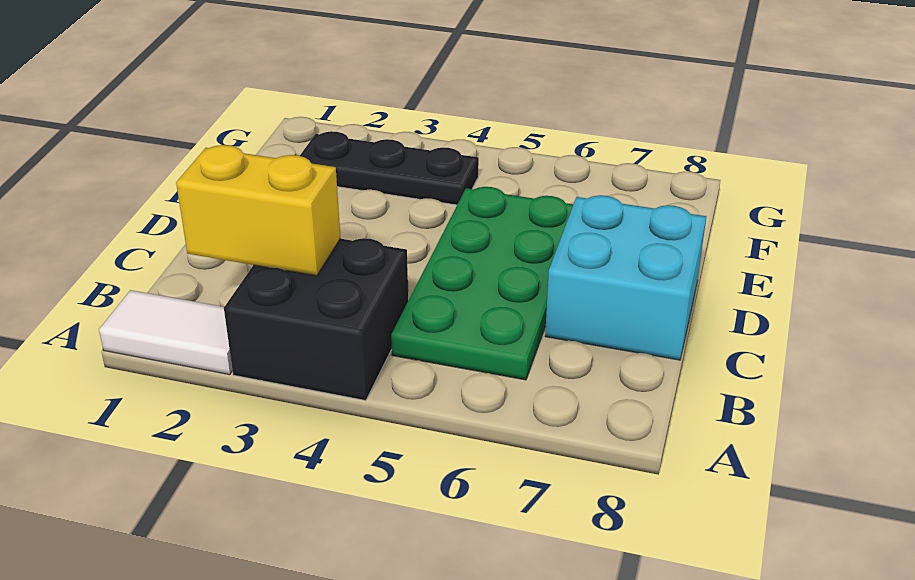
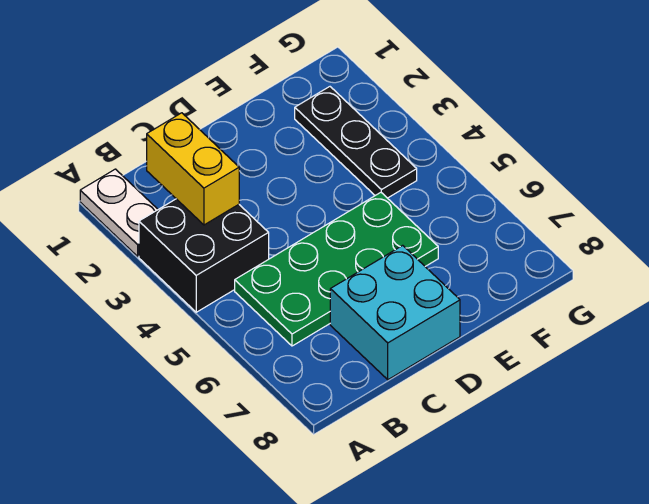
white tile A1:A2 level 1 -> white plate A1:A2 level 1

